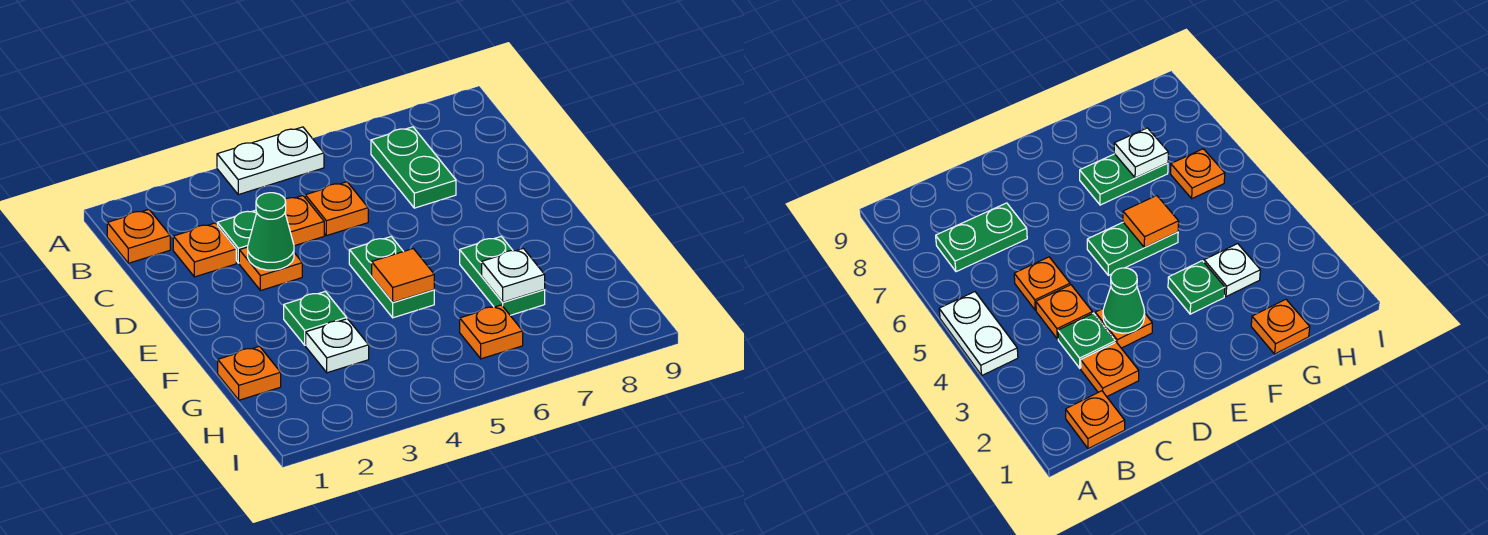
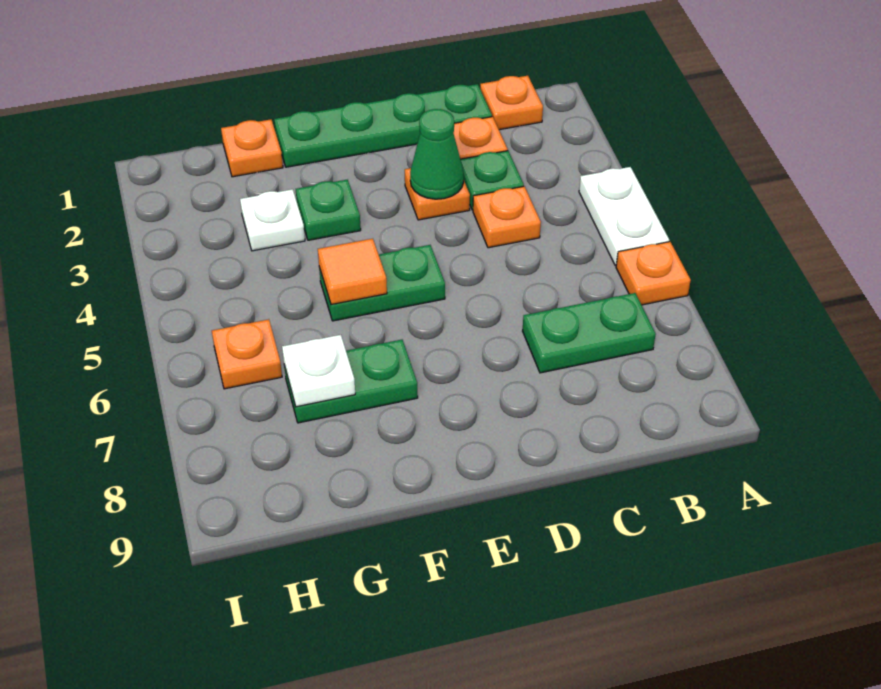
none -> green plate C1:F1 level 1
orange plate C5 level 1 -> orange plate A6 level 1

